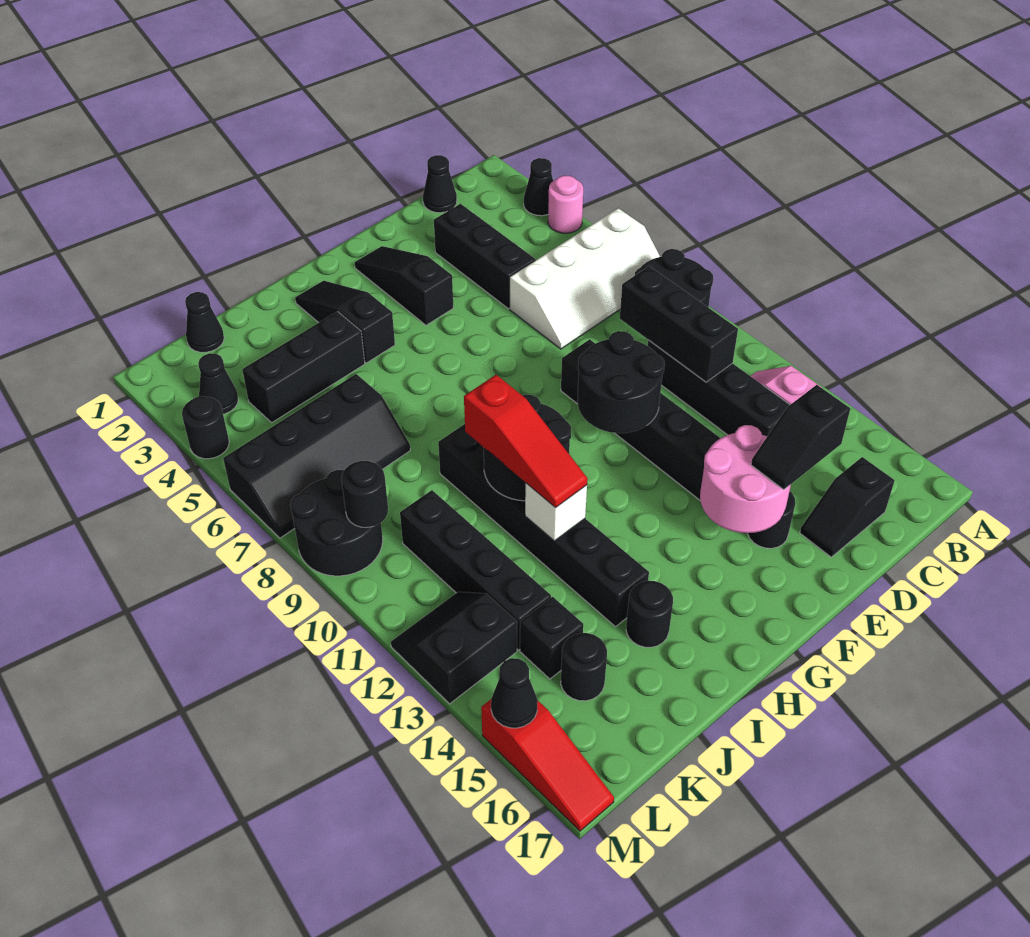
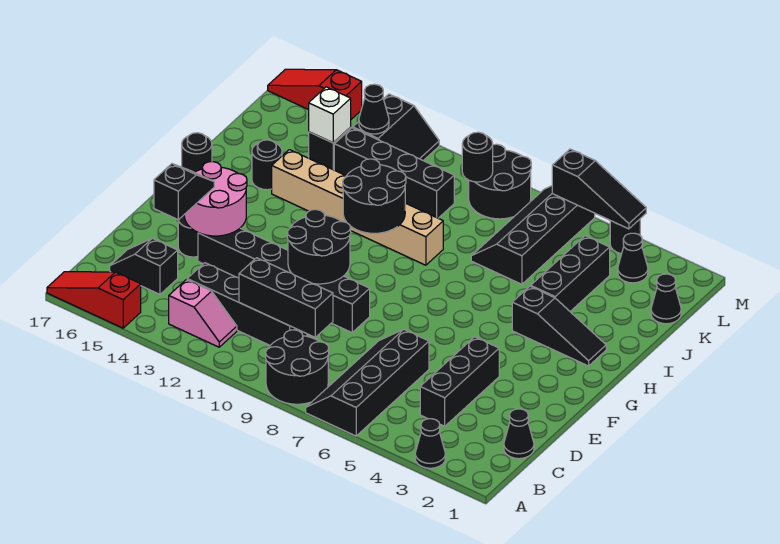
pink round brick A4 level 1 -> none
white slope A6:D7 level 1 top 6 -> black slope A6:D7 level 1 top 6
black slope C16:D16 level 1 top C -> black slope C15:C16 level 1 top 15
black brick D3:D5 level 1 -> black brick C4:E4 level 1
black slope F2:F4 level 1 top 4 -> black slope M4:M6 level 2 top 6
black brick I9:I14 level 1 -> tan brick I9:I14 level 1
red slope I10:I12 level 3 top 10 -> red slope A15:A17 level 1 top 15
white brick I12 level 2 -> white brick K14 level 2
black round brick K15 level 1 -> black round brick H17 level 1
black cone M15 level 2 -> black cone L13 level 2

